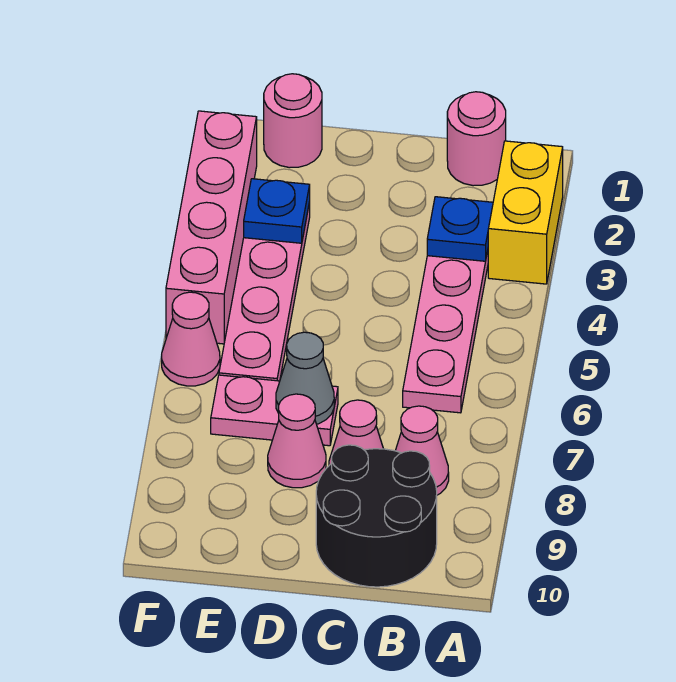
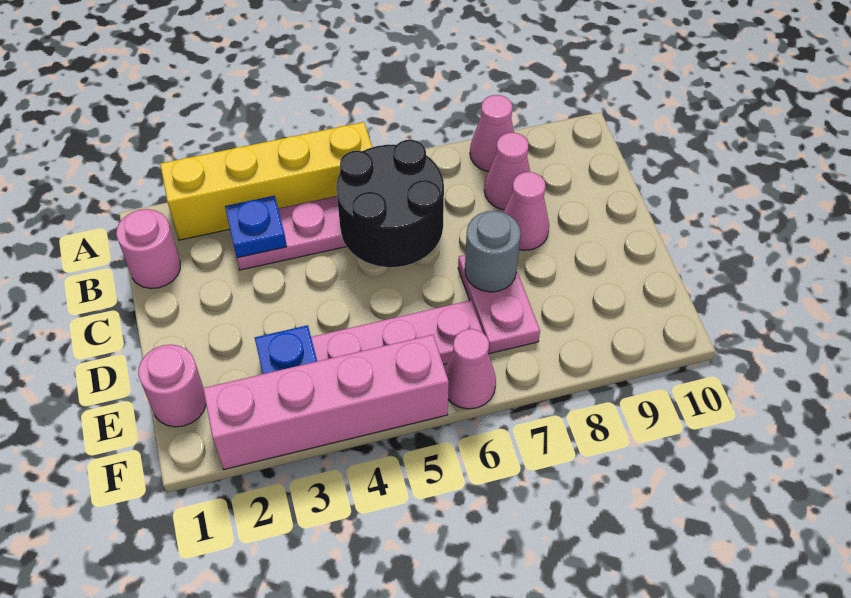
yellow brick A2:A3 level 1 -> yellow brick A2:A5 level 1
black round brick B9:C10 level 1 -> black round brick B5:C6 level 2
grey cone D7 level 2 -> grey round brick D7 level 2
pink cone D8 level 1 -> pink cone A8 level 1

